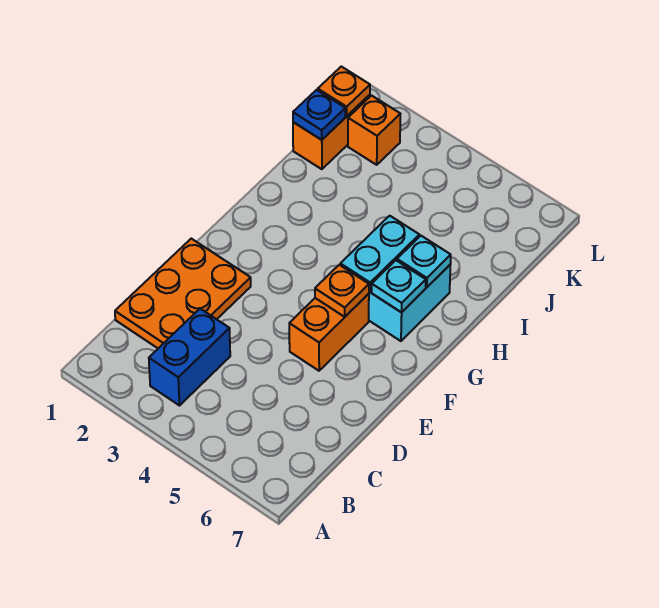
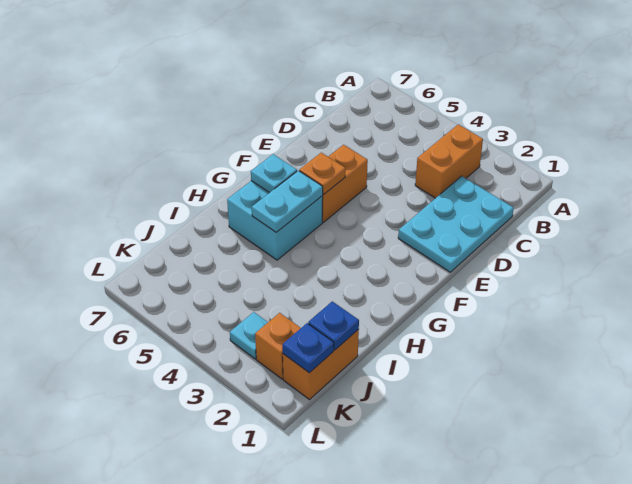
blue brick B3:C3 level 1 -> orange brick B3:C3 level 1
orange plate C1:E2 level 1 -> cyan plate C1:E2 level 1
cyan plate H6 level 2 -> cyan plate K3 level 1
orange plate K1 level 2 -> blue plate K1 level 2

